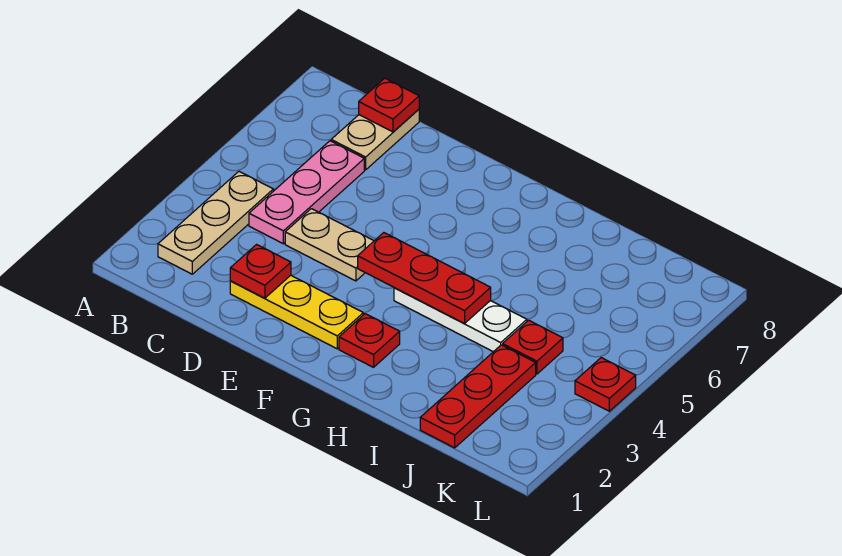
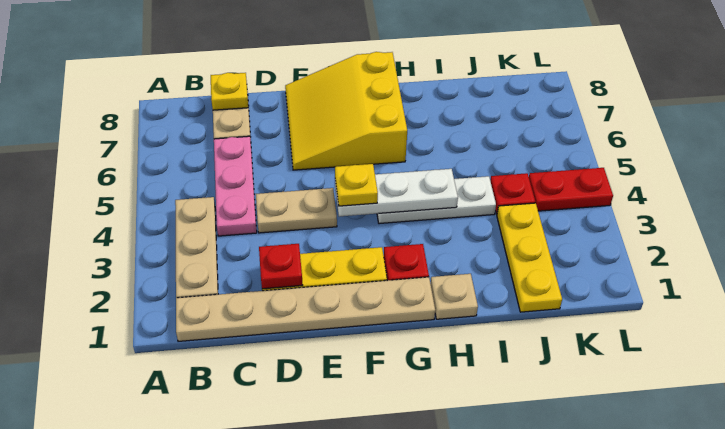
none -> tan plate B1:G1 level 1
red plate C8 level 2 -> yellow plate C8 level 2
none -> yellow slope E6:G8 level 1 top G
red plate F4:H4 level 2 -> white plate F4:H4 level 2
none -> yellow plate F4 level 3
none -> tan plate H1 level 1
red plate J1:J3 level 1 -> yellow plate J1:J3 level 1
red plate L4 level 1 -> red plate K4:L4 level 1

